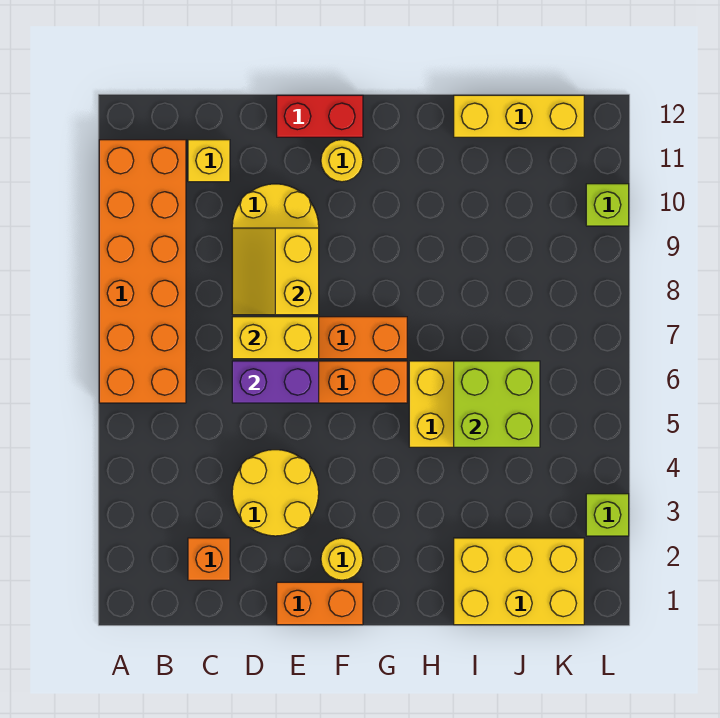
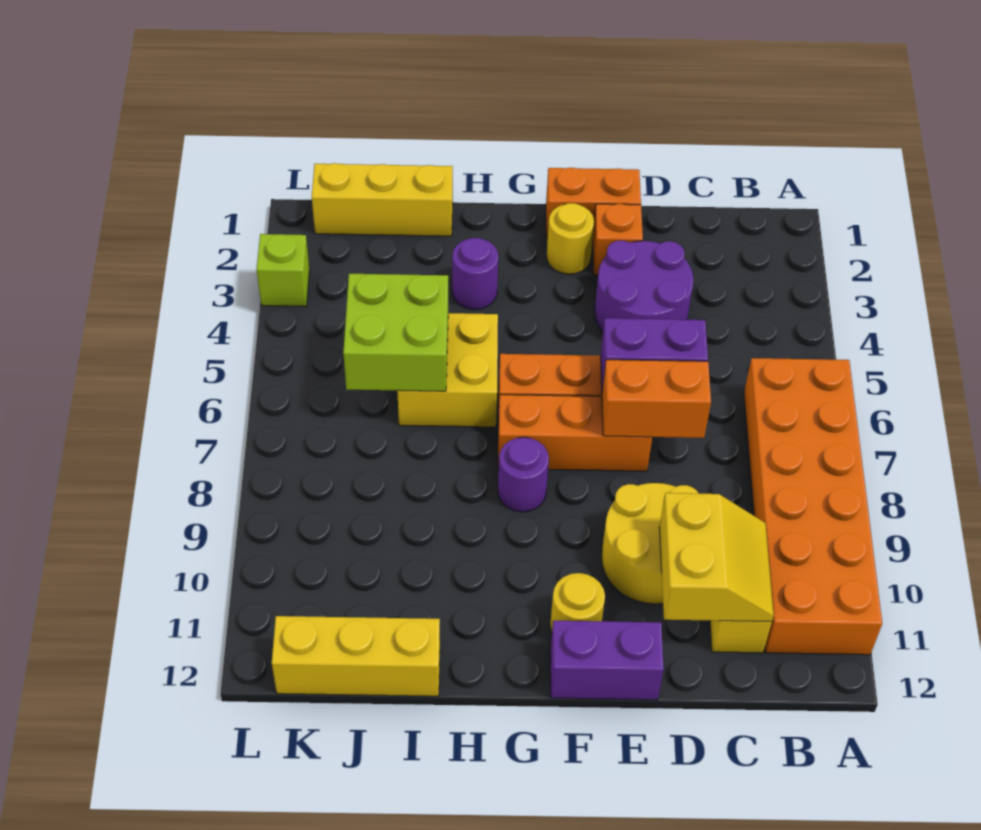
orange brick C2 level 1 -> orange brick E2 level 1
yellow round brick D3:E4 level 1 -> purple round brick D3:E4 level 1
yellow brick D7:E7 level 2 -> orange brick D7:E7 level 2
yellow slope D8:E9 level 2 top E -> yellow slope C10:D11 level 2 top D
red brick E12:F12 level 1 -> purple brick E12:F12 level 1
none -> purple round brick G8 level 1
none -> purple round brick H3 level 1
yellow brick I1:K2 level 1 -> yellow brick I1:K1 level 1
lime brick L10 level 1 -> none

